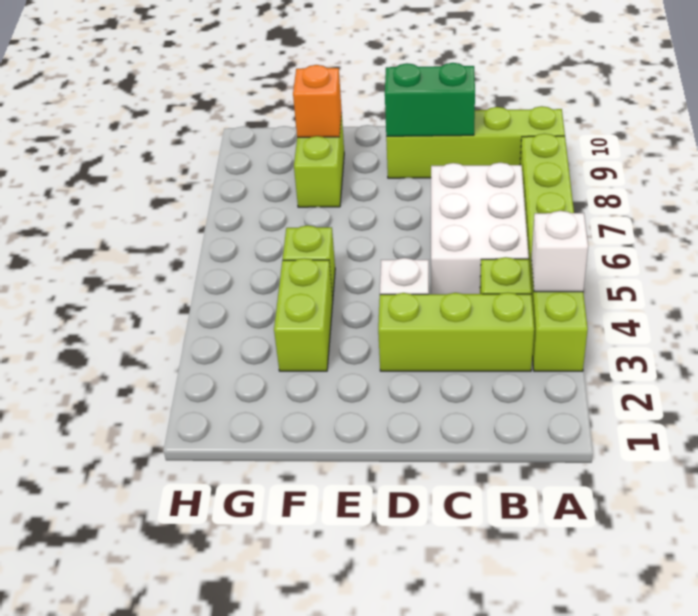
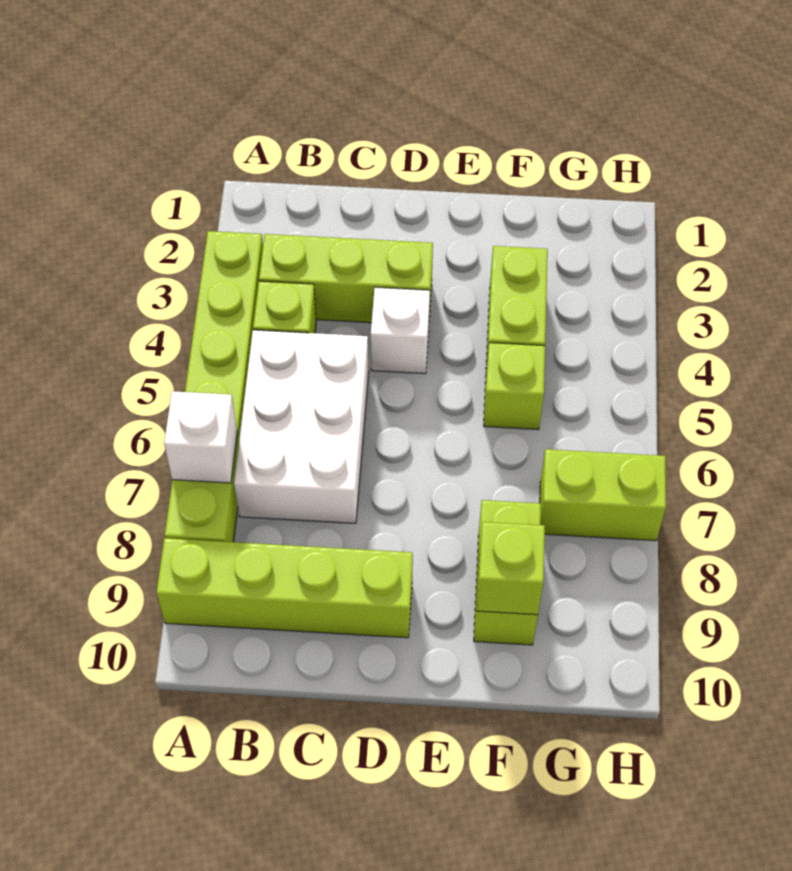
white brick A4 level 2 -> white brick A7 level 2
green brick C9:D9 level 2 -> none
orange brick F9 level 2 -> lime brick F9 level 2
none -> lime brick G7:H7 level 1

